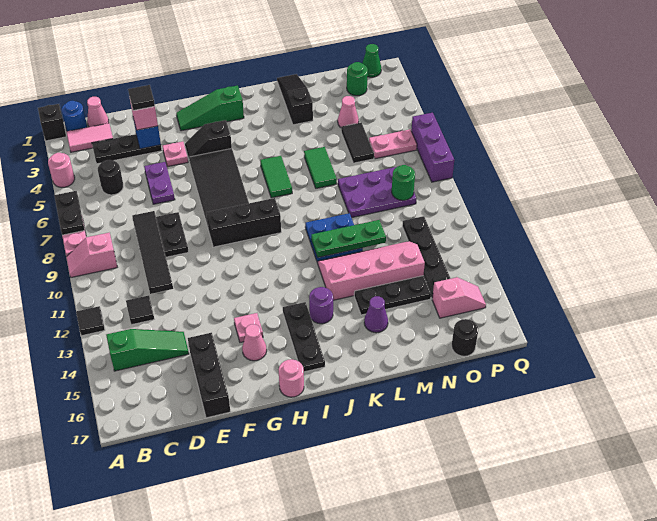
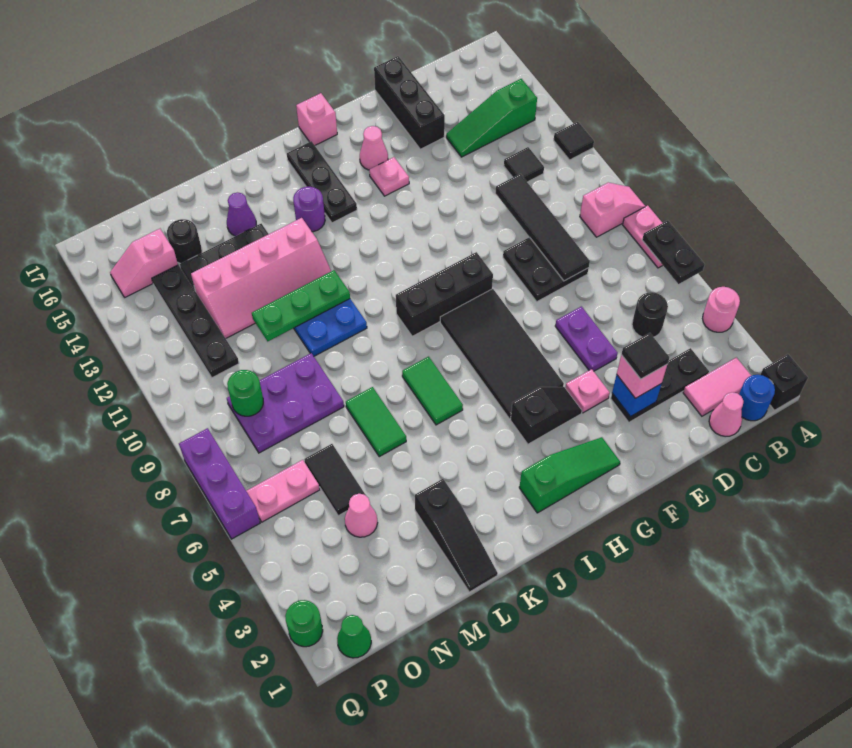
pink round brick H17 level 1 -> pink brick H17 level 1
green round brick O2 level 1 -> green round brick Q2 level 1
black round brick O17 level 1 -> black round brick N15 level 1

